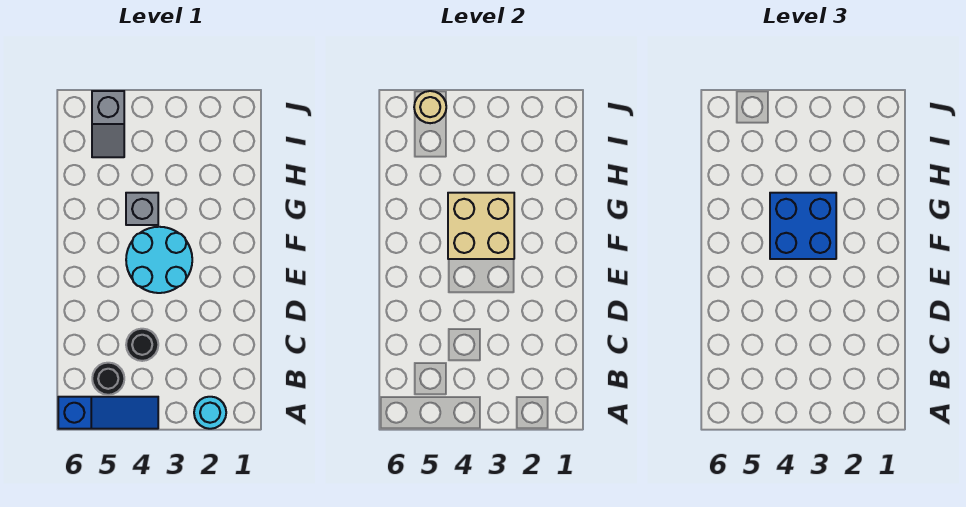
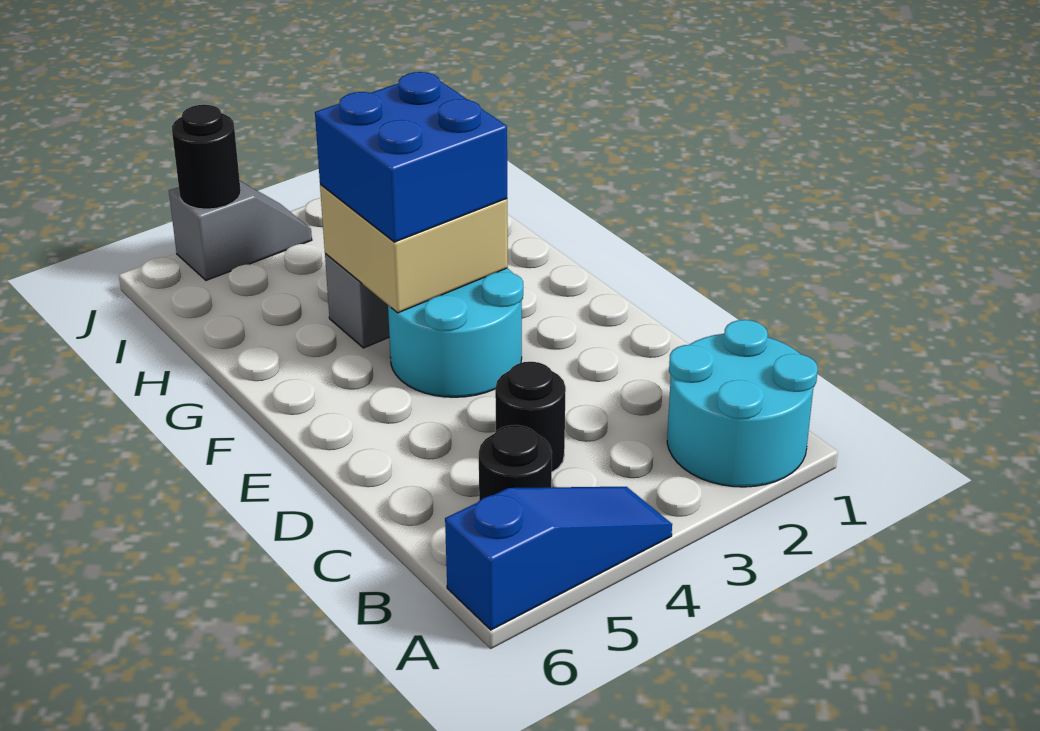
cyan round brick A2 level 1 -> cyan round brick A1:B2 level 1
grey slope I5:J5 level 1 top J -> grey slope J4:J5 level 1 top 5
tan round brick J5 level 2 -> black round brick J5 level 2

